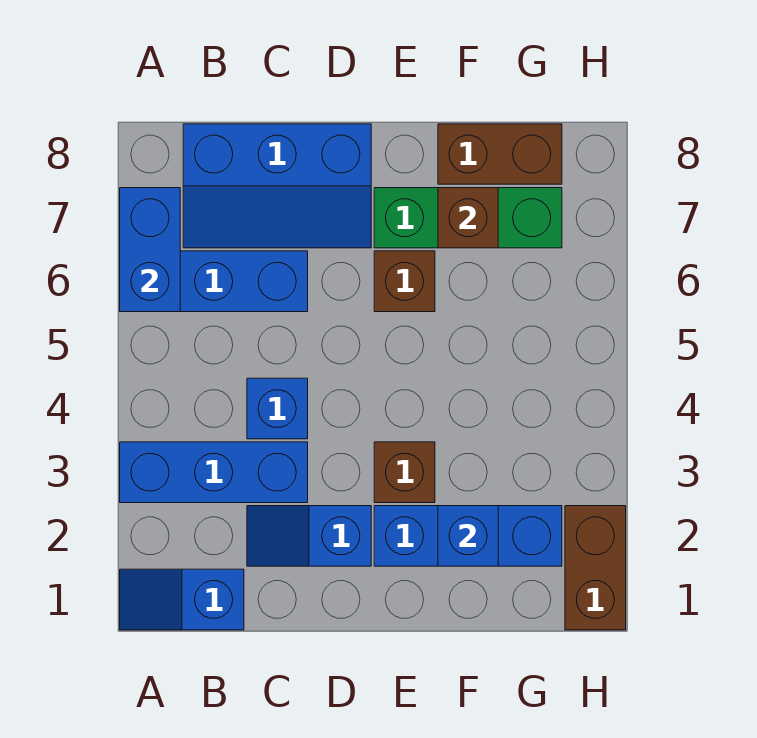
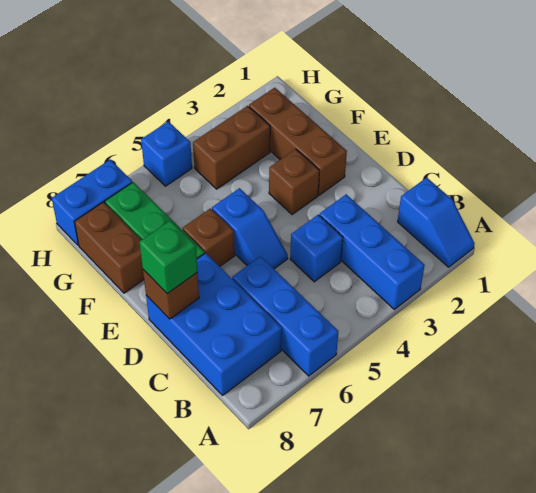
blue brick A6:A7 level 2 -> blue brick H7:H8 level 1
blue slope B7:D8 level 1 top 8 -> blue brick B7:D8 level 1
blue slope C2:D2 level 1 top D -> blue slope D5:E5 level 1 top E
none -> green brick D8 level 3
blue brick E2:G2 level 1 -> brown brick E2:G2 level 1
blue brick F2 level 2 -> blue brick H5 level 1
brown brick F7 level 2 -> brown brick D8 level 2
brown brick H1:H2 level 1 -> brown brick G3:G4 level 1

